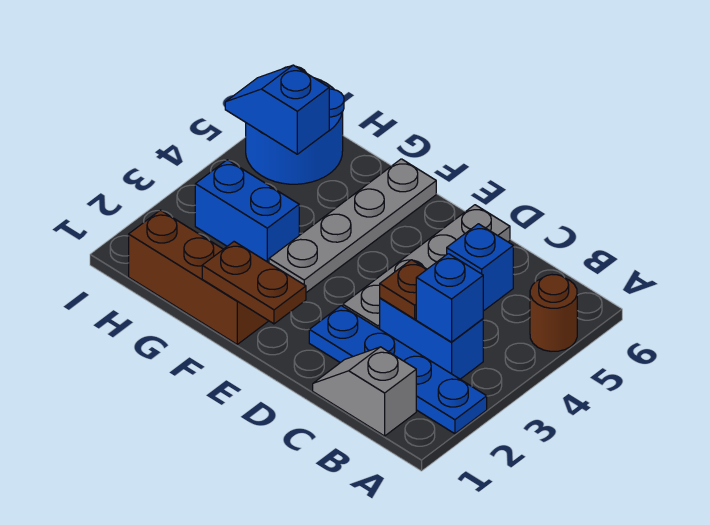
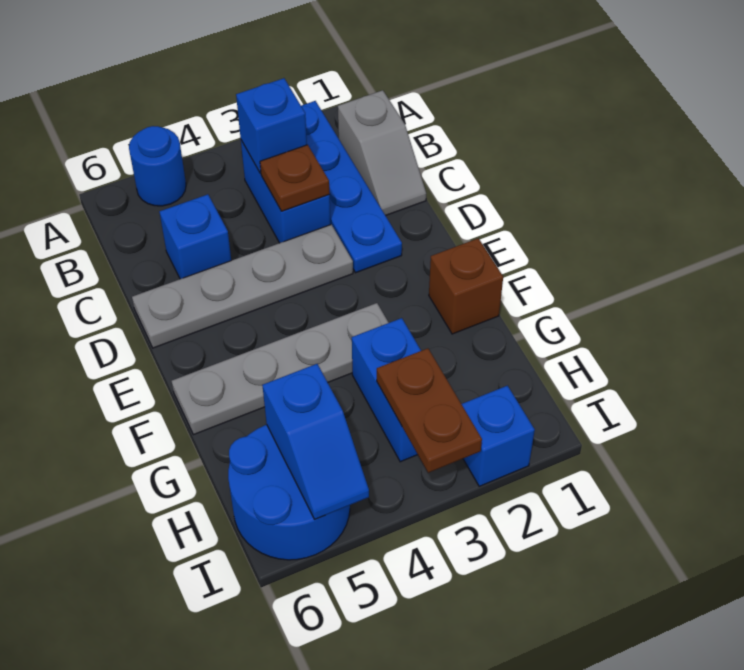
brown round brick A5 level 1 -> blue round brick A5 level 1
brown plate E1:F1 level 2 -> brown plate H3:I3 level 2
brown brick F1:H1 level 1 -> brown brick F1 level 1
none -> blue brick I2 level 1

